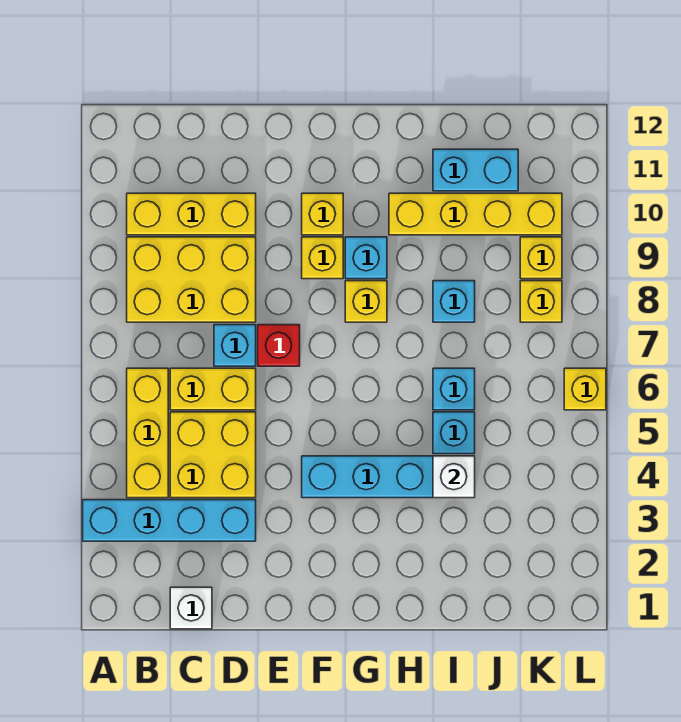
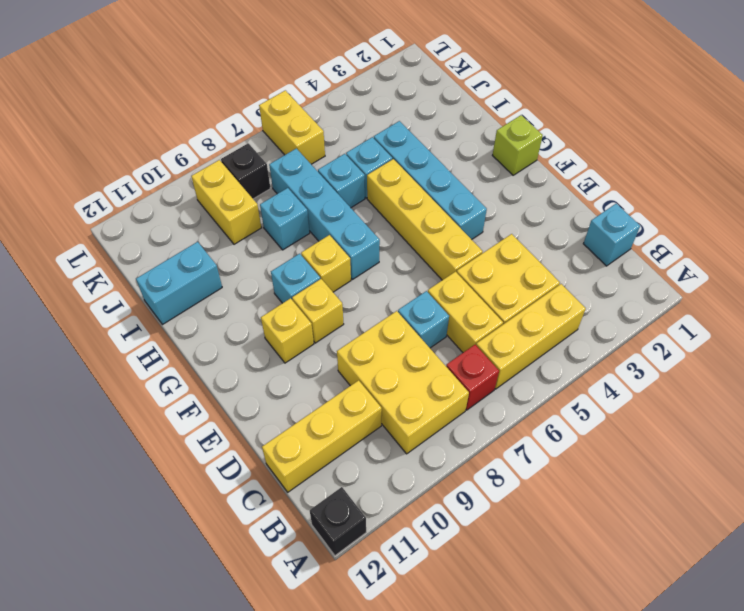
cyan brick A3:D3 level 1 -> cyan brick G7:J7 level 1
none -> black brick A12 level 1
yellow brick B10:D10 level 1 -> yellow brick C10:C12 level 1
white brick C1 level 1 -> cyan brick C1 level 1
red brick E7 level 1 -> red brick B7 level 1
none -> lime brick G1 level 1
yellow brick H10:K10 level 1 -> yellow brick E5:H5 level 1
white brick I4 level 2 -> none
cyan brick I11:J11 level 1 -> cyan brick I11:I12 level 1
yellow brick K8 level 1 -> black brick K8 level 1
yellow brick K9 level 1 -> yellow brick J9:K9 level 1
yellow brick L6 level 1 -> yellow brick K6:L6 level 1

